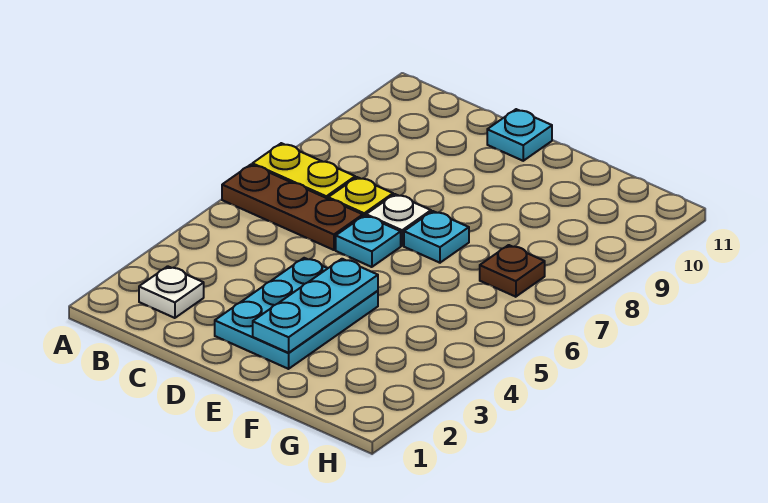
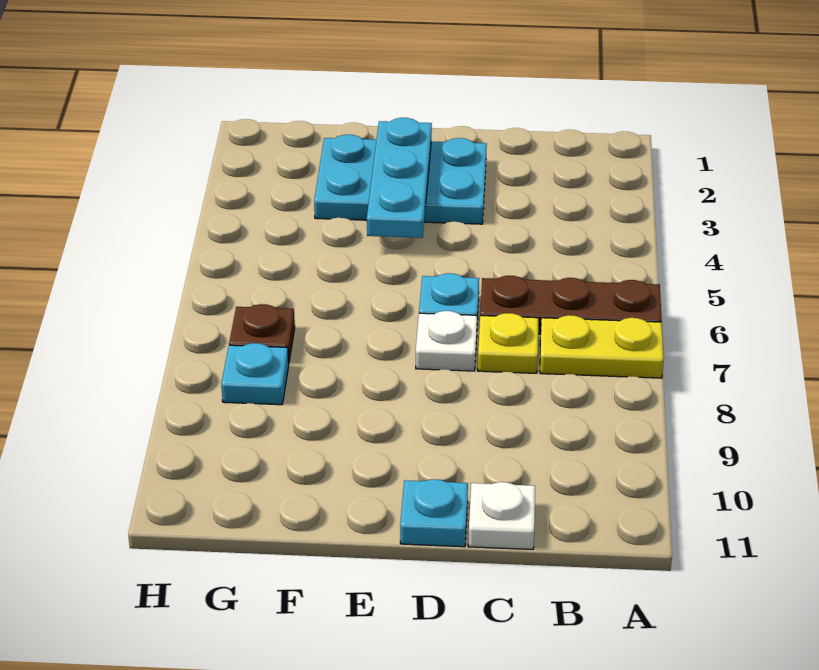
white plate B2 level 1 -> white plate C11 level 1
cyan plate D2:E4 level 1 -> cyan plate D2:F3 level 1
cyan plate E7 level 1 -> cyan plate G8 level 1

